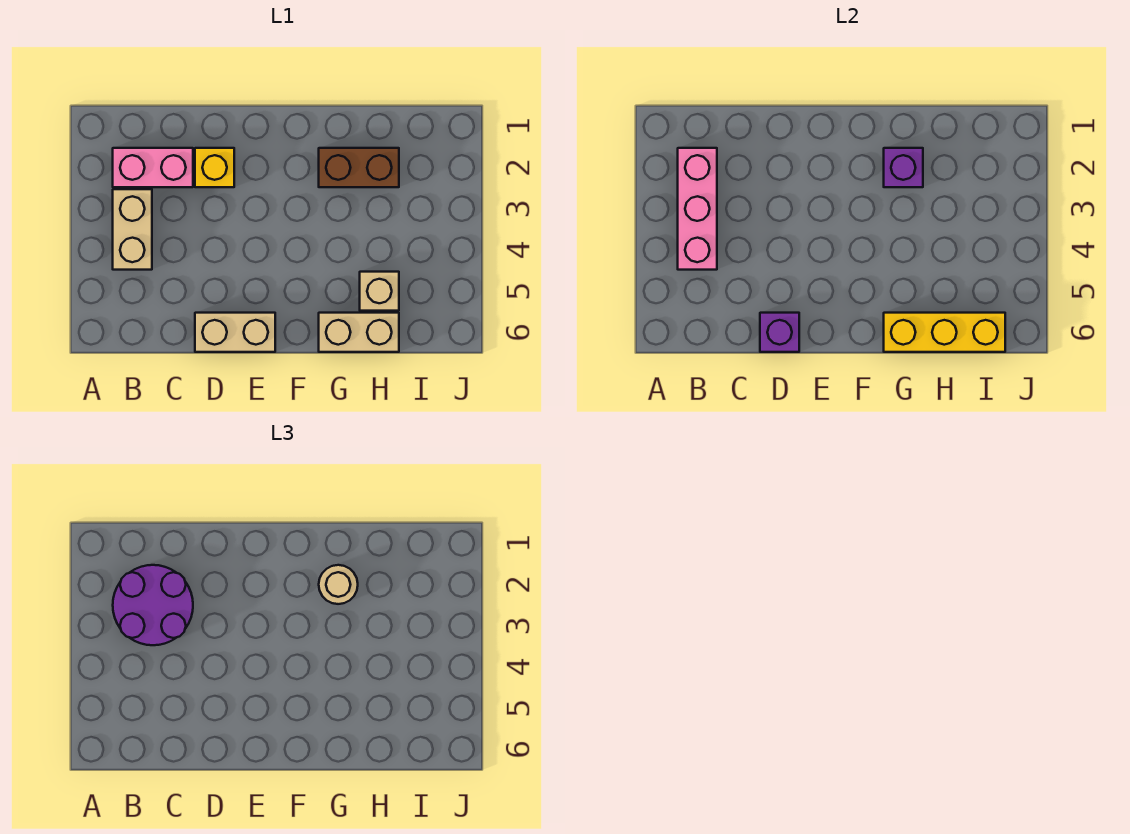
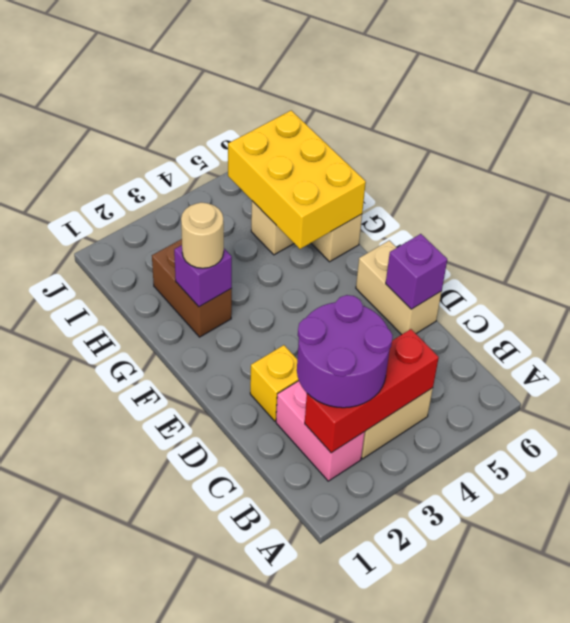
pink brick B2:B4 level 2 -> red brick B2:B4 level 2
yellow brick G6:I6 level 2 -> yellow brick G5:I6 level 2

